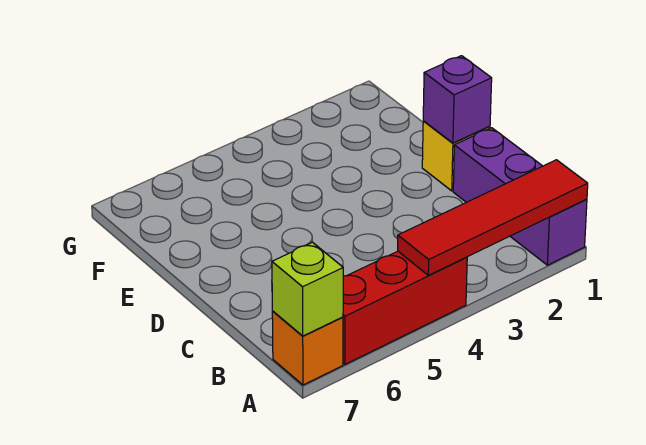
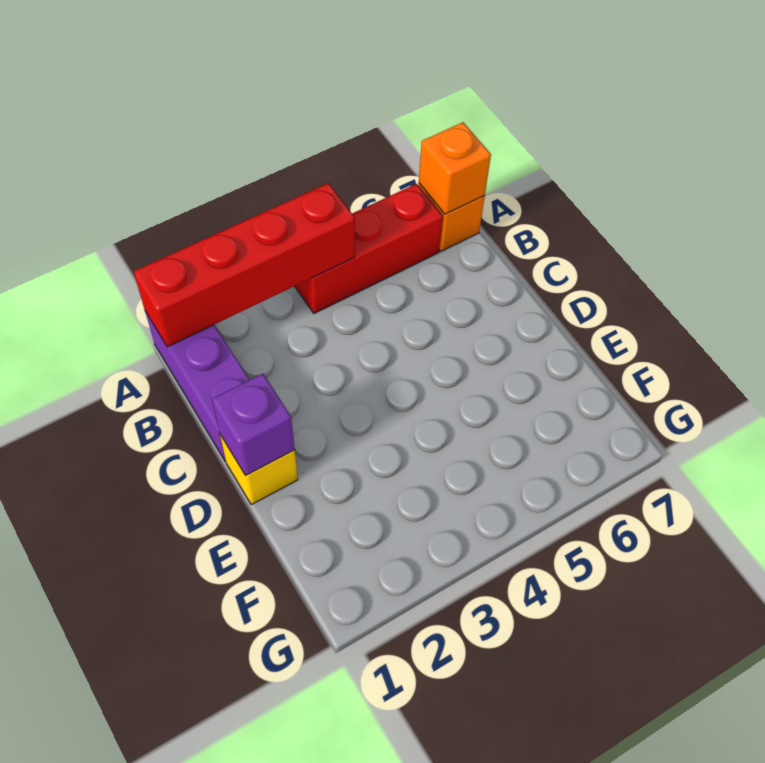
red tile A1:A4 level 2 -> red brick A1:A4 level 2
lime brick A7 level 2 -> orange brick A7 level 2

